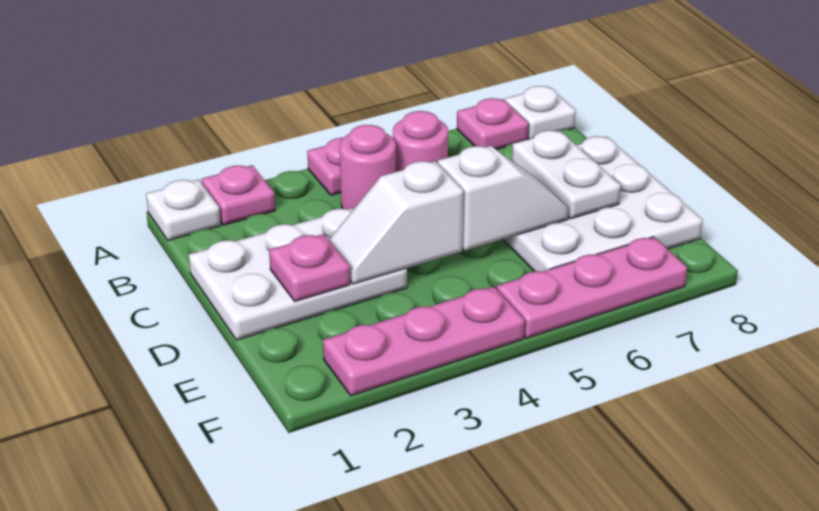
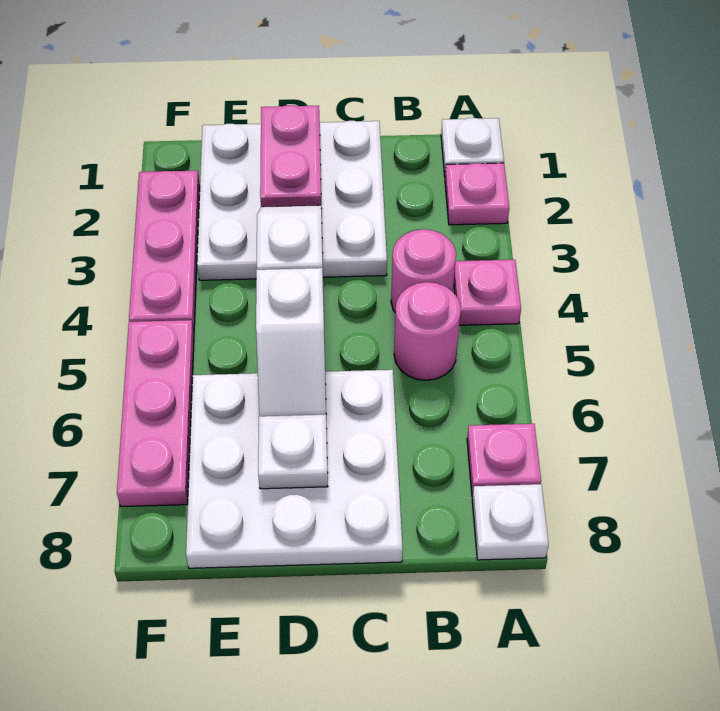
white plate C1:D3 level 1 -> white plate C1:E3 level 1
white plate C7:D7 level 2 -> white plate D7 level 2
pink plate D2 level 2 -> pink plate D1:D2 level 2

